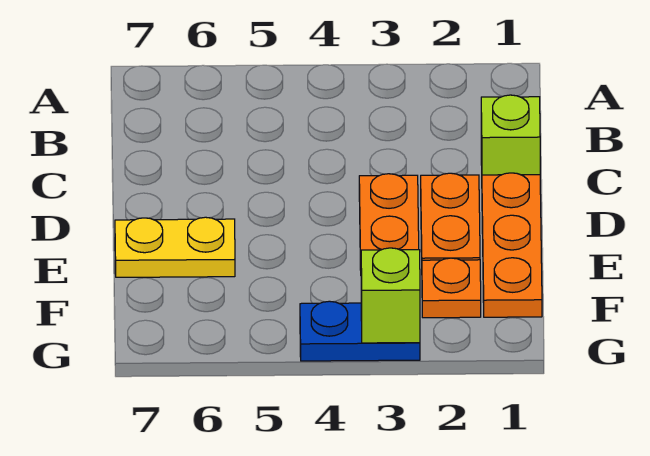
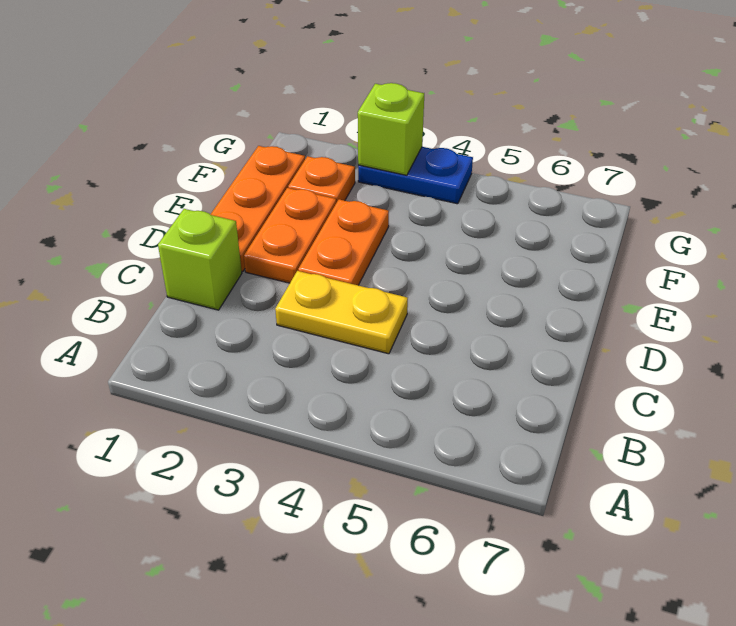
yellow plate E6:E7 level 1 -> yellow plate C3:C4 level 1

